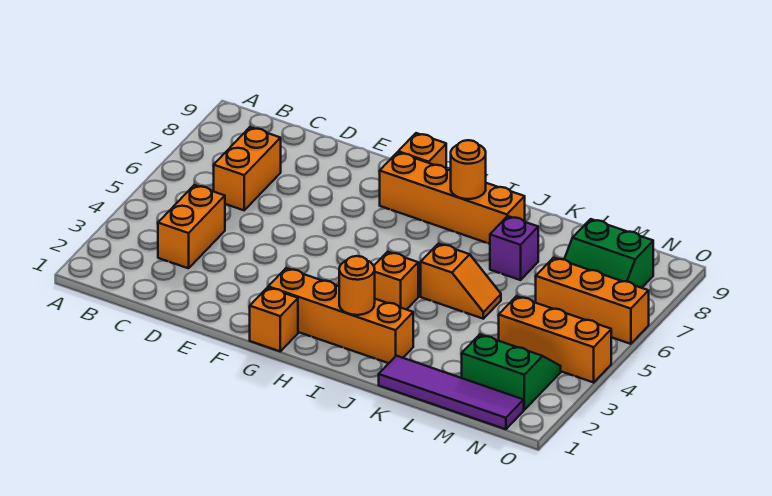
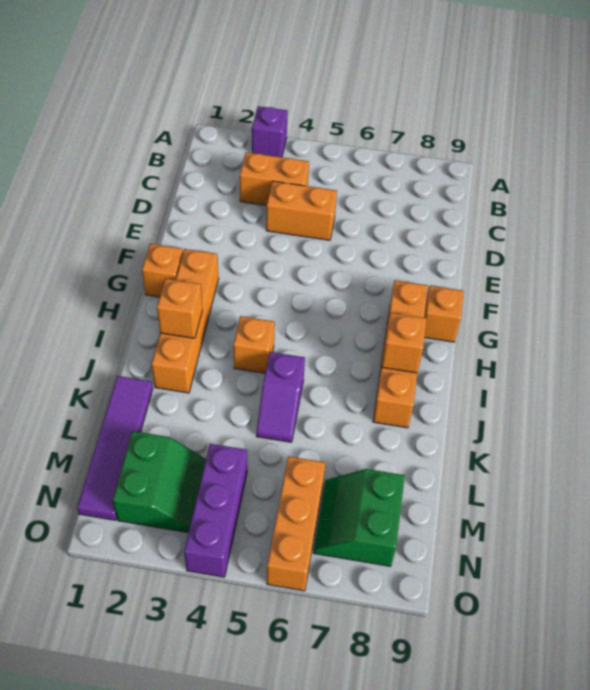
orange brick C6:C7 level 1 -> orange brick D4:D5 level 1
orange round brick I2 level 2 -> orange brick I2 level 2
orange round brick I8 level 2 -> orange brick I8 level 2
orange slope J5:K5 level 1 top J -> purple slope J5:K5 level 1 top J
purple brick K7 level 1 -> purple brick A3 level 1
orange brick M4:O4 level 1 -> purple brick M4:O4 level 1

